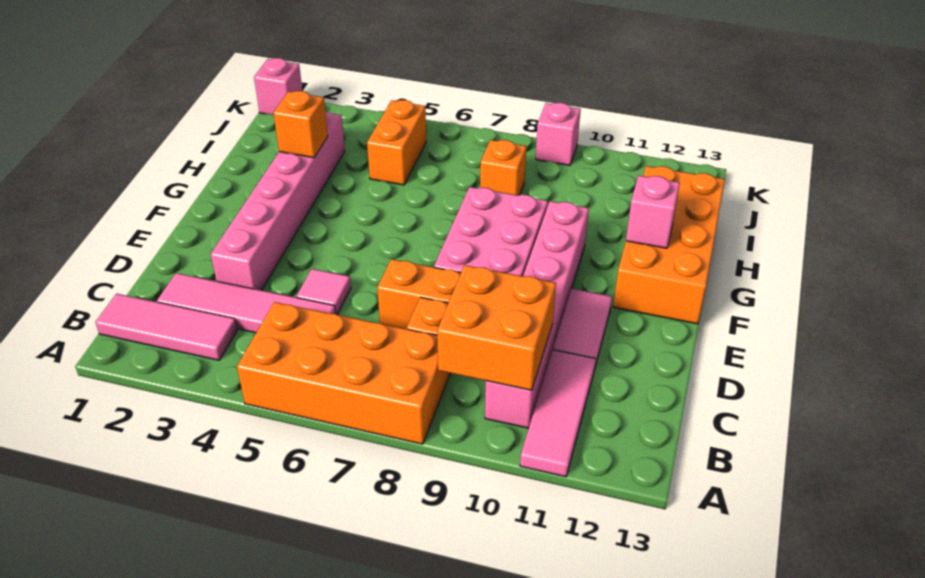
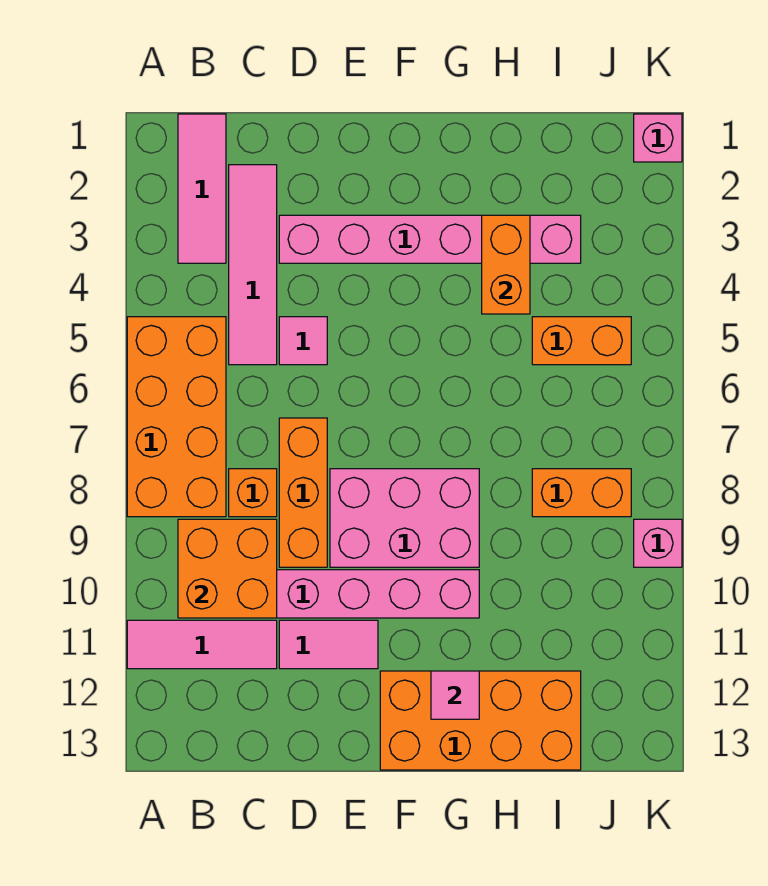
pink brick G12 level 2 -> pink tile G12 level 2
orange brick H3 level 2 -> orange brick H3:H4 level 2
orange brick I8 level 1 -> orange brick I8:J8 level 1

